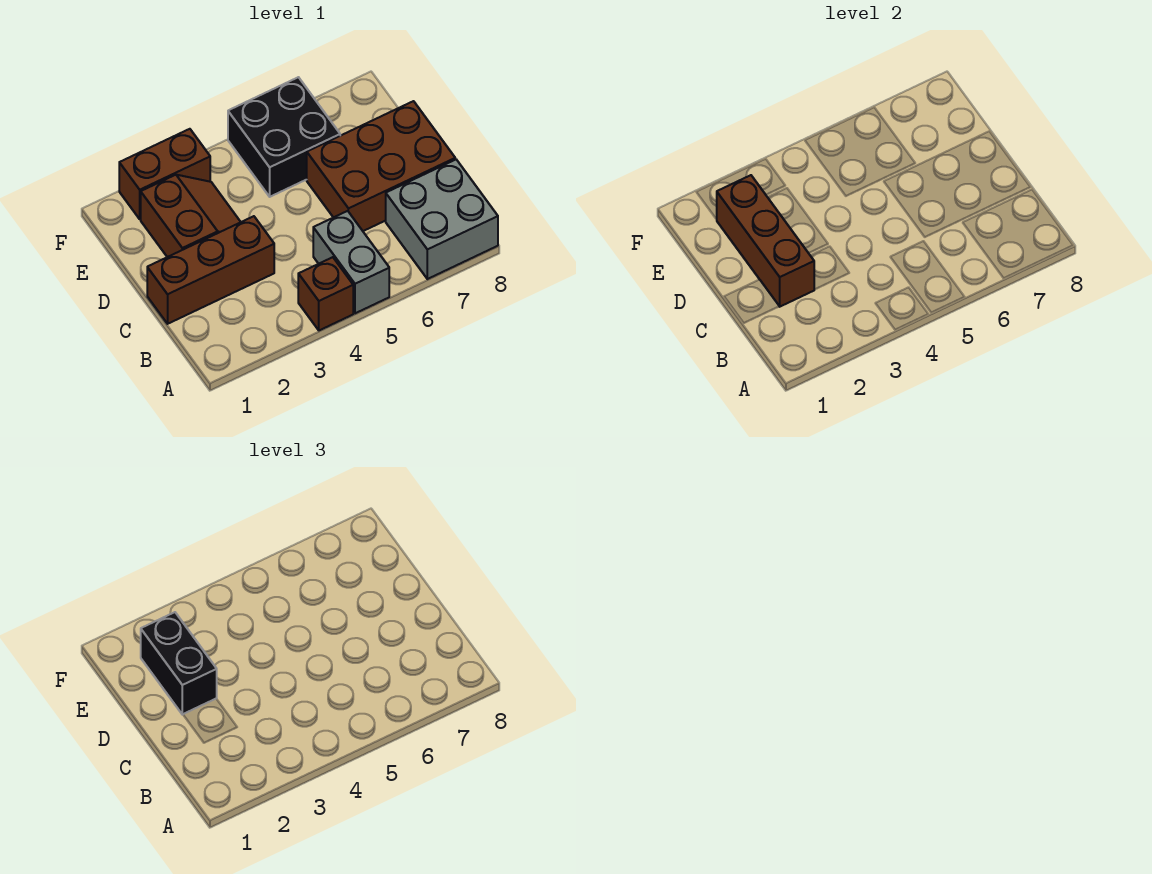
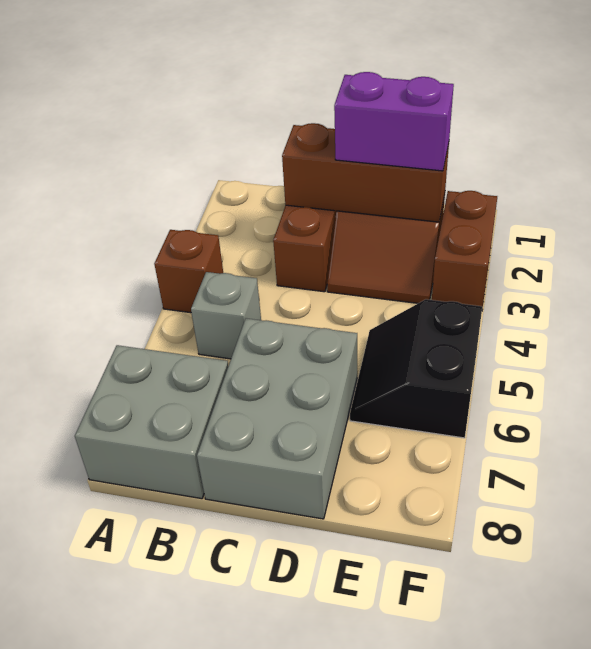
grey brick A5:B5 level 1 -> grey brick B5 level 1
brown brick C6:D8 level 1 -> grey brick C6:D8 level 1
black brick D2:E2 level 3 -> purple brick D2:E2 level 3
black brick E5:F6 level 1 -> black slope E5:F6 level 1 top F

